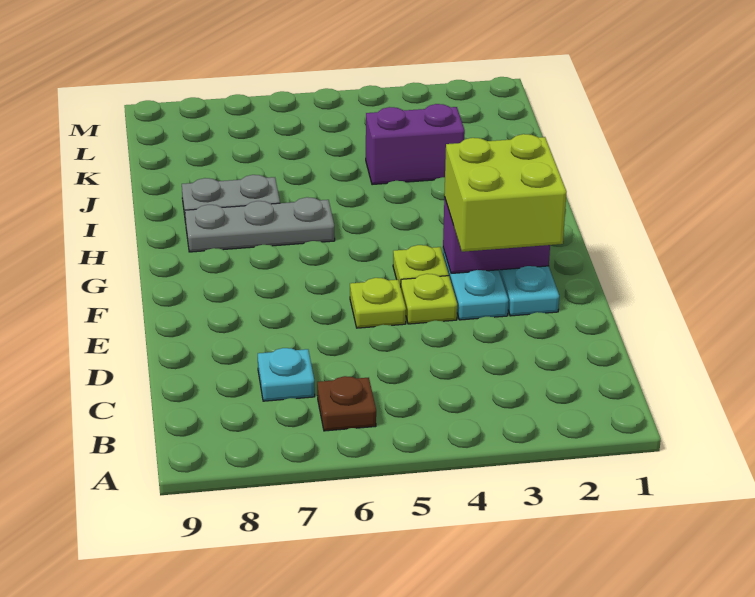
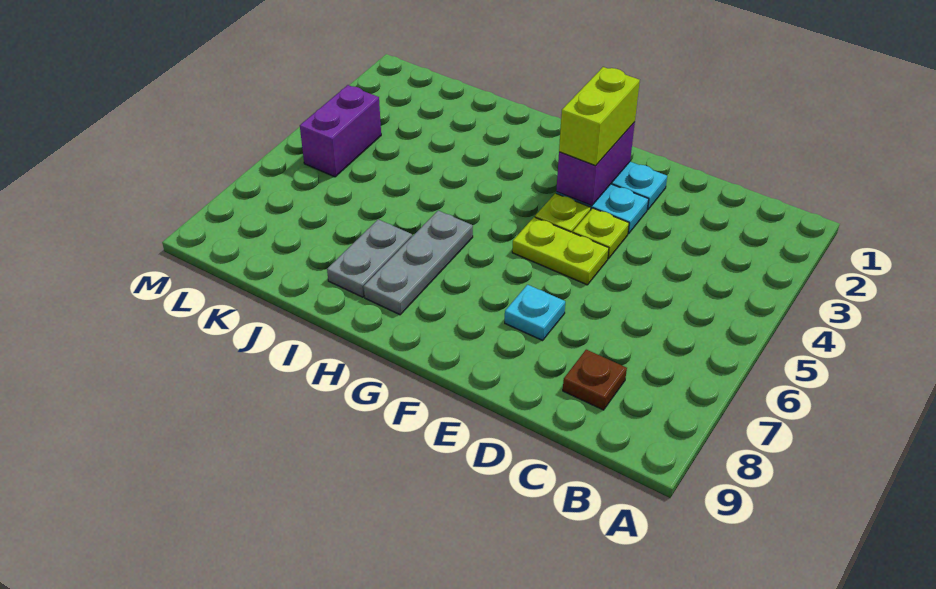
brown plate B6 level 1 -> brown plate C8 level 1
cyan plate C7 level 1 -> cyan plate E7 level 1
lime brick E2:F3 level 3 -> lime brick F2:F3 level 3
lime plate E5 level 1 -> lime plate E5:F5 level 1
purple brick J3:J4 level 1 -> purple brick L4:L5 level 1

